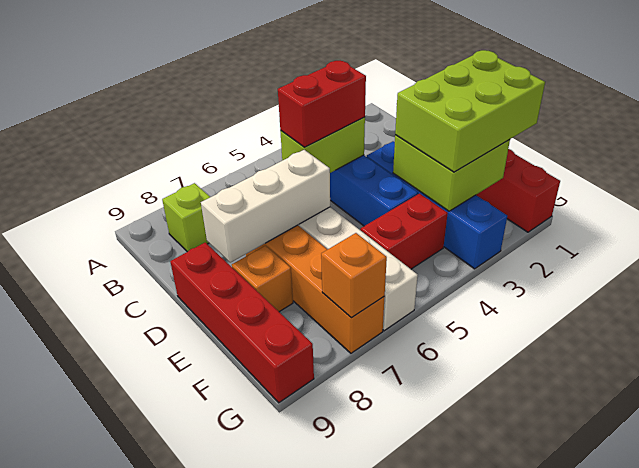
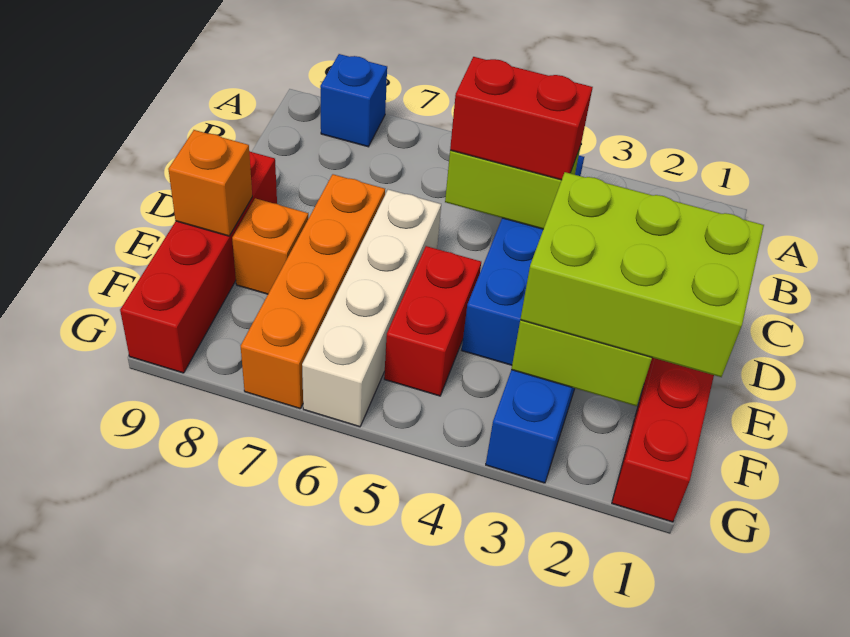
none -> blue brick A8 level 1
lime brick B8 level 1 -> none
white brick D6:D8 level 2 -> none
red brick F4:F5 level 1 -> red brick E5:F5 level 1
orange brick G7 level 2 -> orange brick E9 level 2

